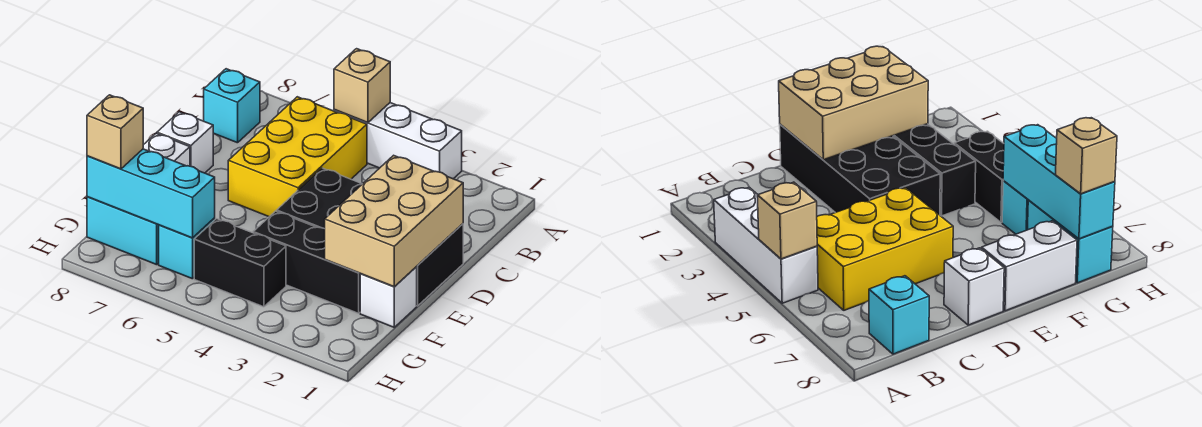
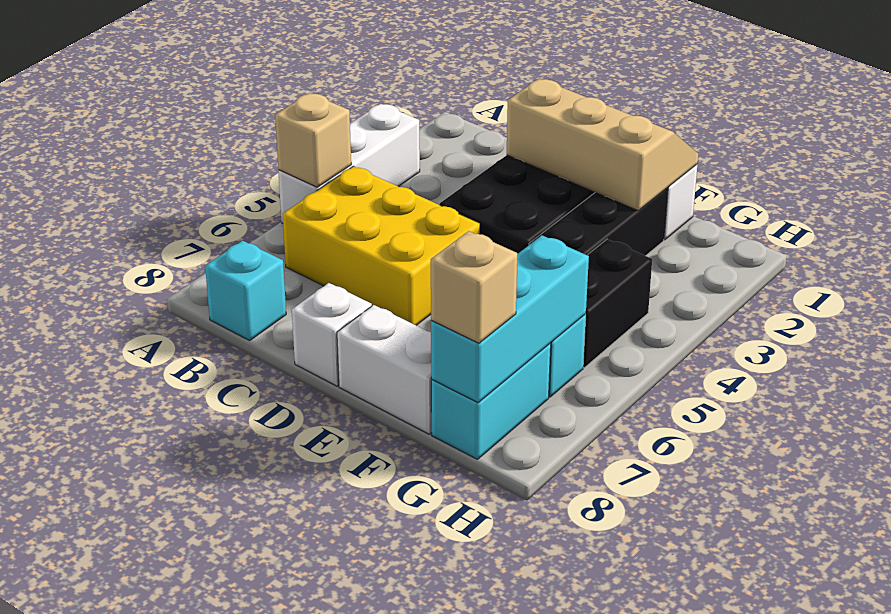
tan brick D1:F2 level 2 -> tan slope D1:F2 level 2 top 2

